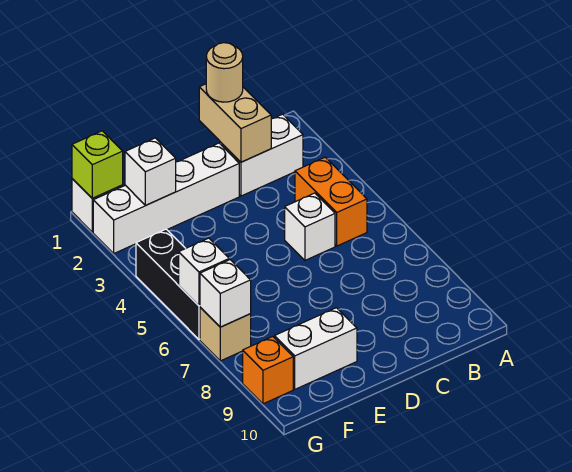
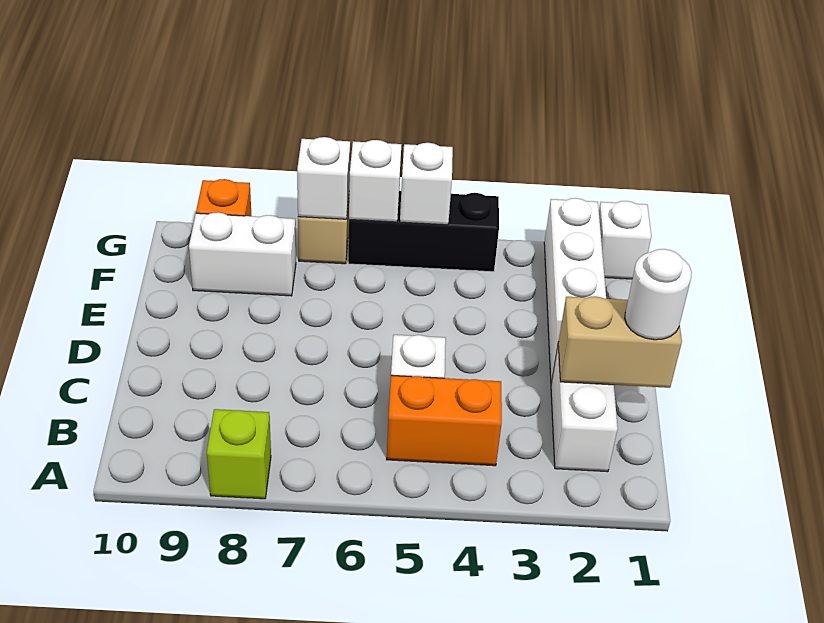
tan round brick C1 level 3 -> white round brick C1 level 3
white brick E9:F9 level 1 -> white brick F8:F9 level 1
white brick F2 level 2 -> white brick G5 level 2
lime brick G1 level 2 -> lime brick A8 level 1

